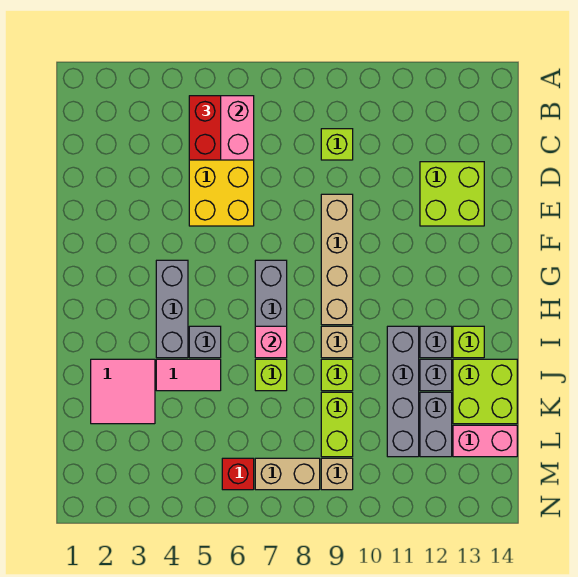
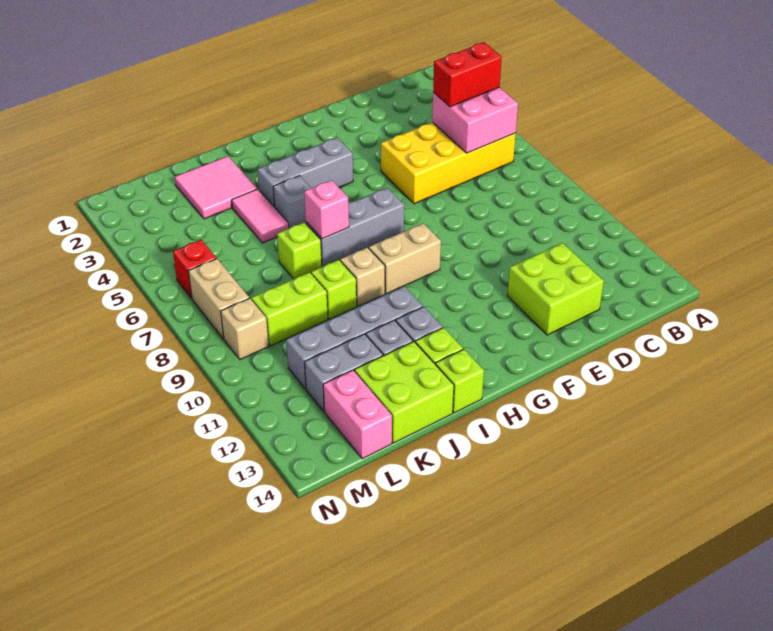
lime brick C9 level 1 -> lime brick I14 level 1
tan brick E9:H9 level 1 -> tan brick G9:H9 level 1

